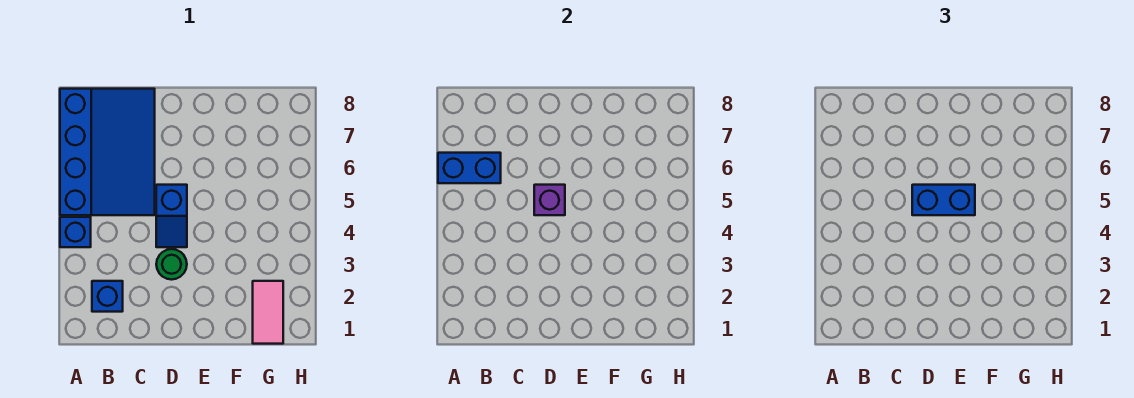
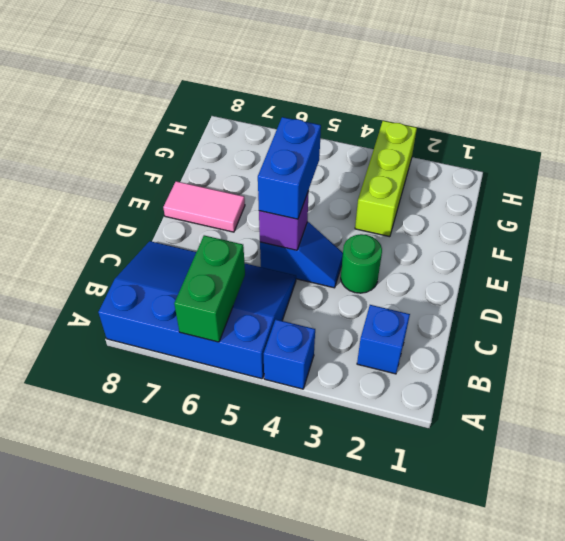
blue brick A6:B6 level 2 -> green brick A6:B6 level 2
none -> lime brick F3:H3 level 1
pink tile G1:G2 level 1 -> pink tile E7:E8 level 1

